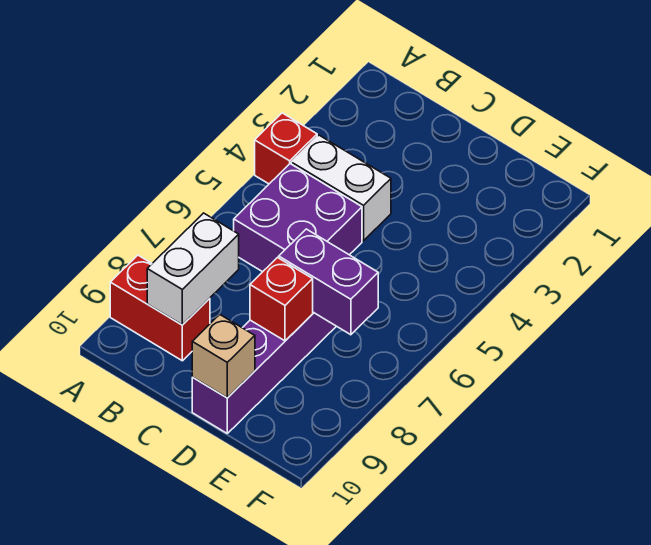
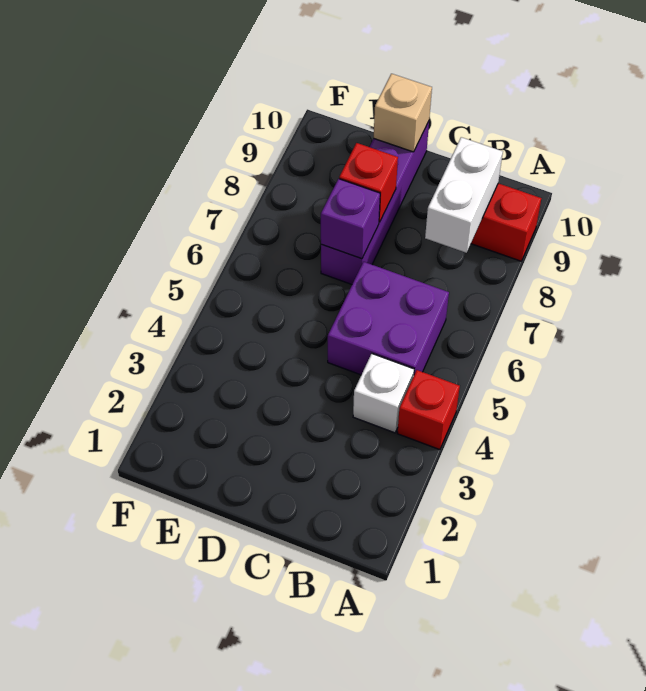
white brick B4:C4 level 1 -> white brick B4 level 1
purple brick D7:E7 level 2 -> purple brick D7 level 2

